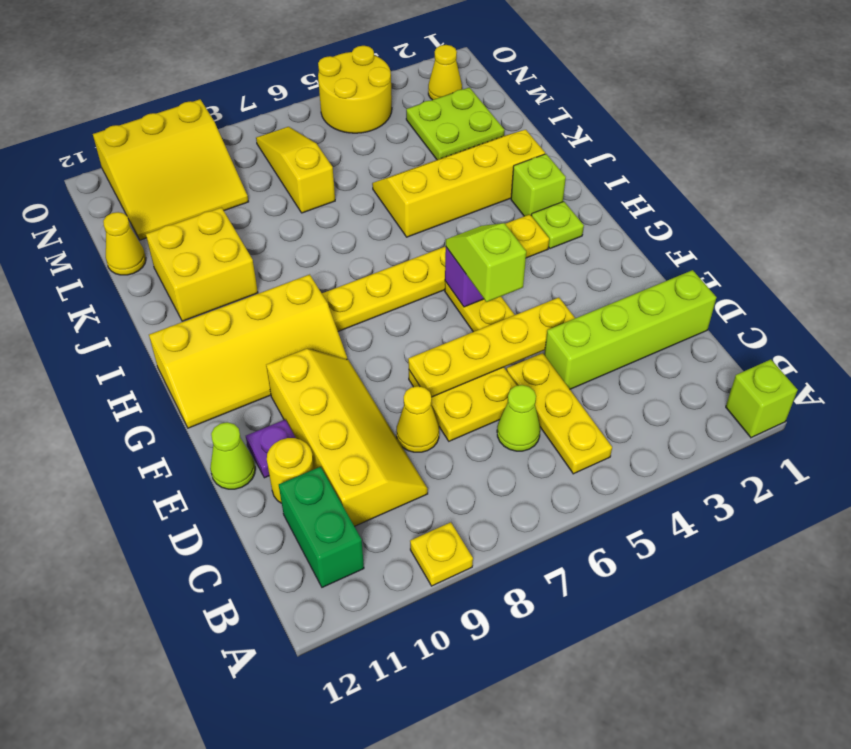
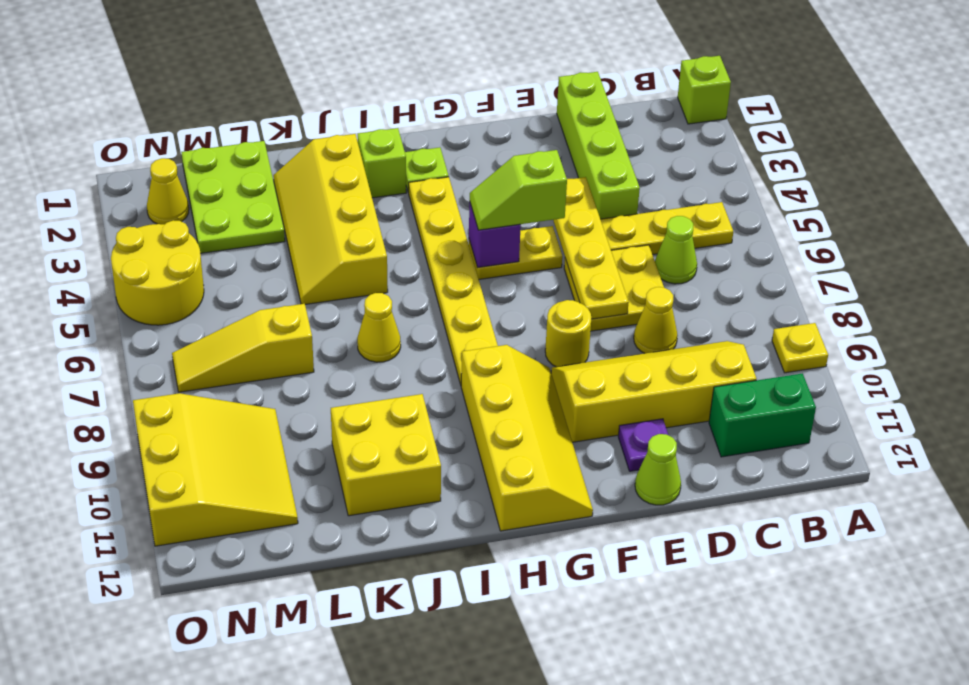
yellow round brick D11 level 1 -> yellow round brick F8 level 1
lime plate L2:M3 level 1 -> lime plate L1:M3 level 1
yellow cone L12 level 1 -> yellow cone J7 level 1

